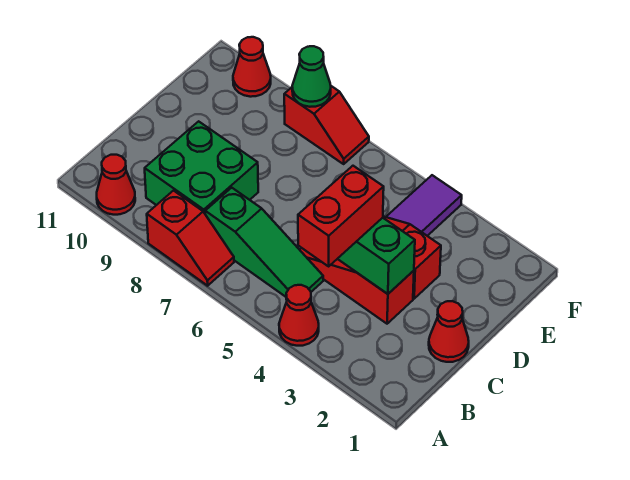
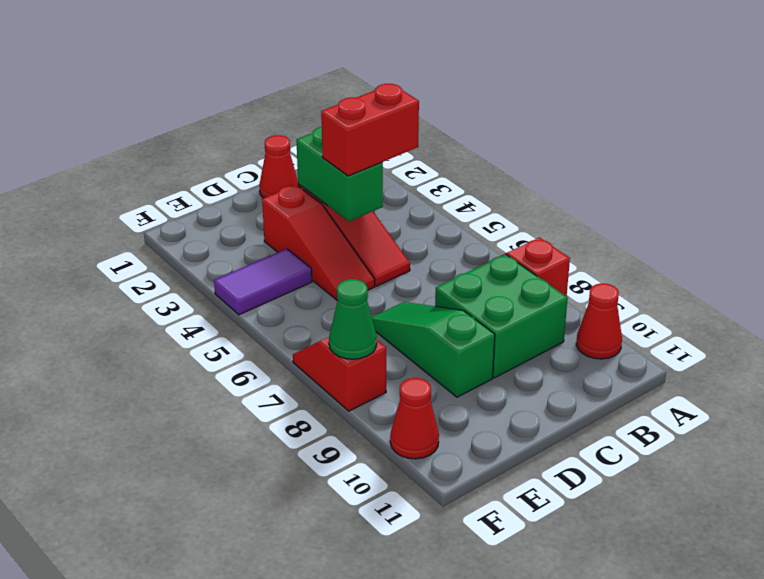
red cone A4 level 1 -> none
green slope B5:B7 level 1 top 7 -> green slope D7:D9 level 1 top 9

